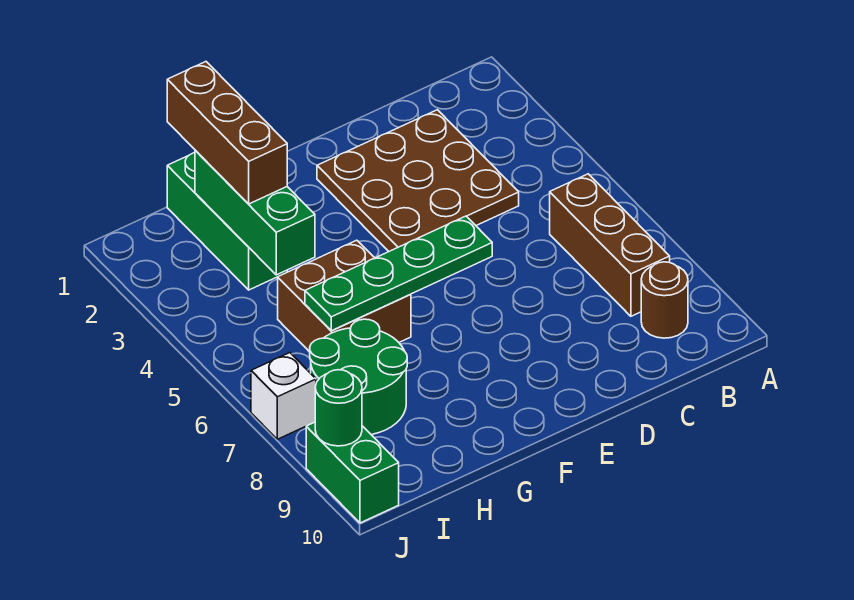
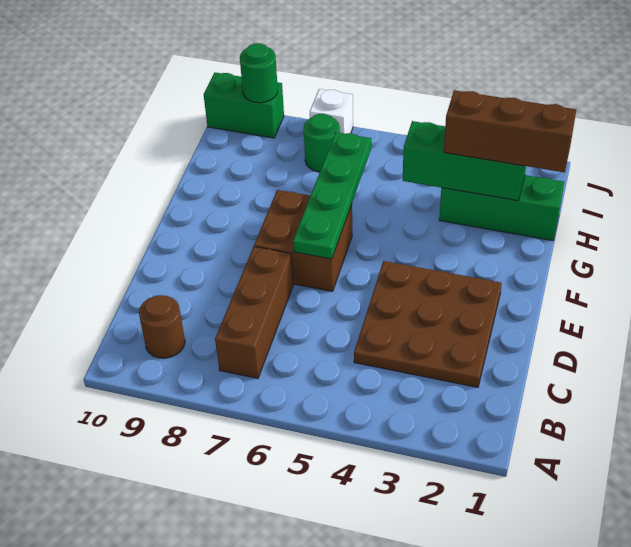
brown brick B6:B8 level 1 -> brown brick B7:D7 level 1
brown brick G5:H6 level 1 -> brown brick E6:F7 level 1
green round brick H7:I8 level 1 -> green round brick I7 level 1

